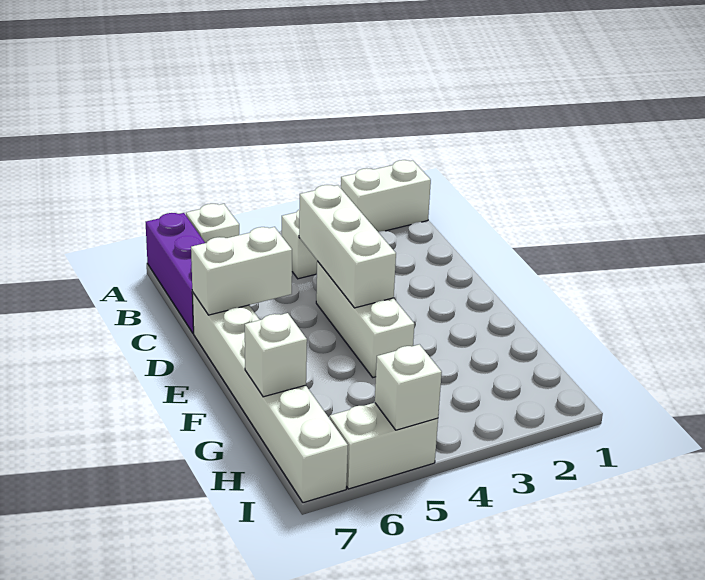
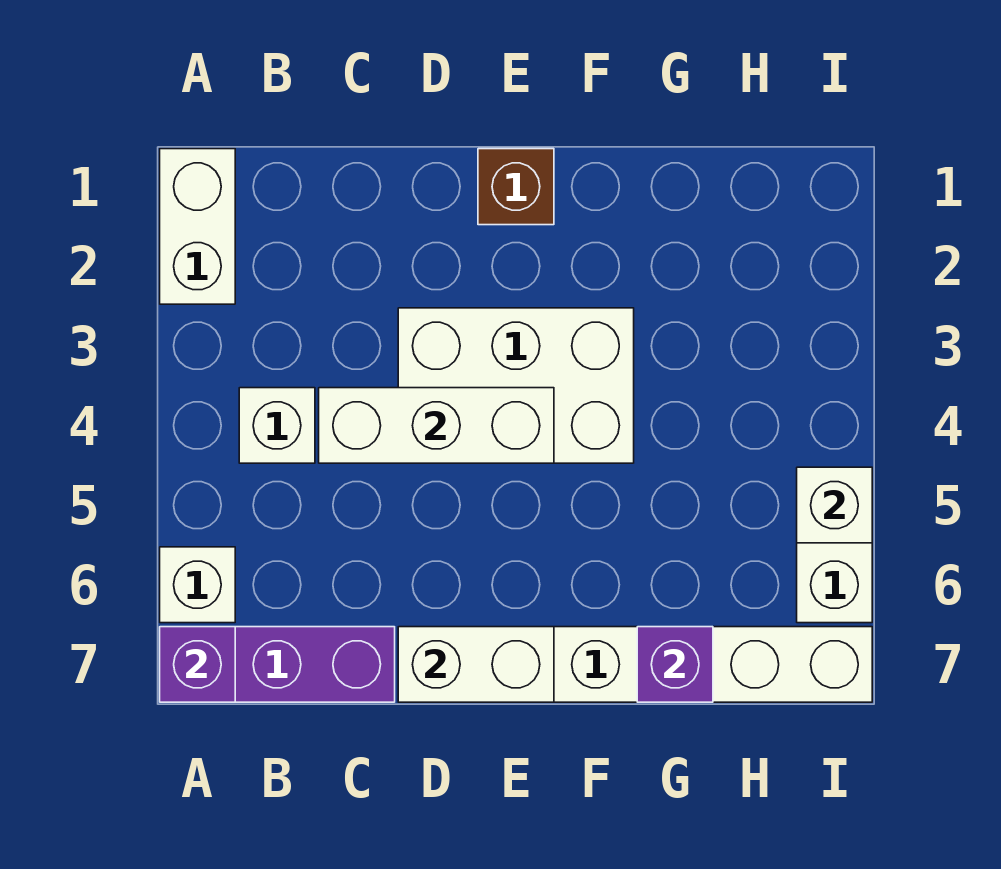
none -> purple brick A7 level 2
white brick D4:F4 level 1 -> white brick D3:F4 level 1
white brick D6:D7 level 2 -> white brick D7:E7 level 2
none -> brown brick E1 level 1
white brick G7 level 2 -> purple brick G7 level 2

